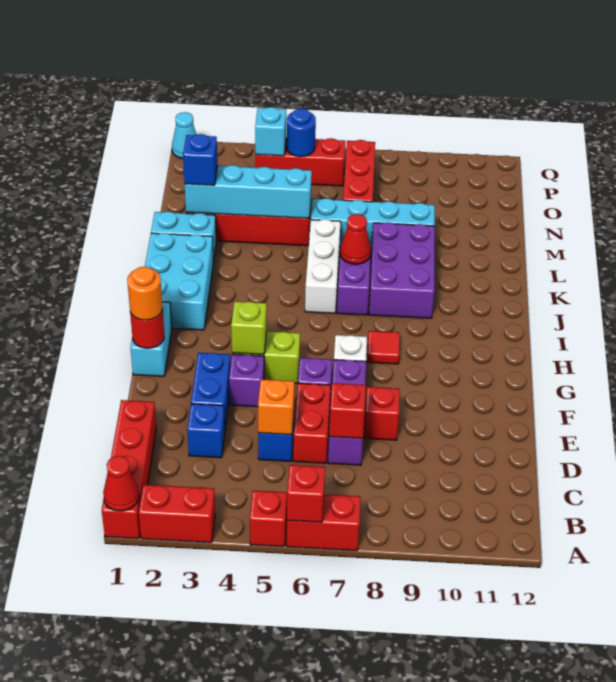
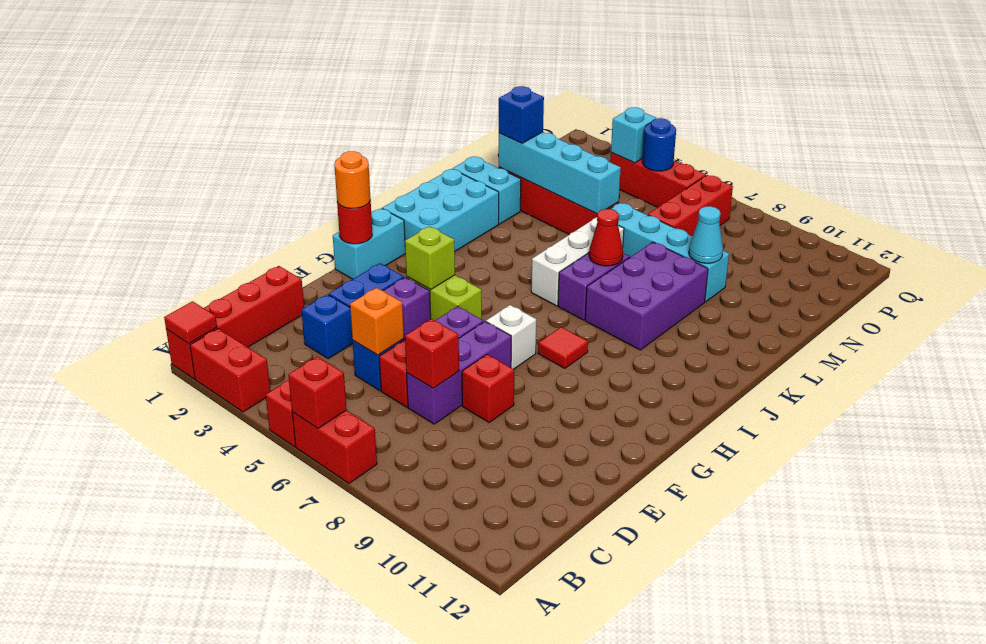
red cone A1 level 2 -> red tile A1 level 2
cyan cone Q1 level 1 -> cyan cone M9 level 2

